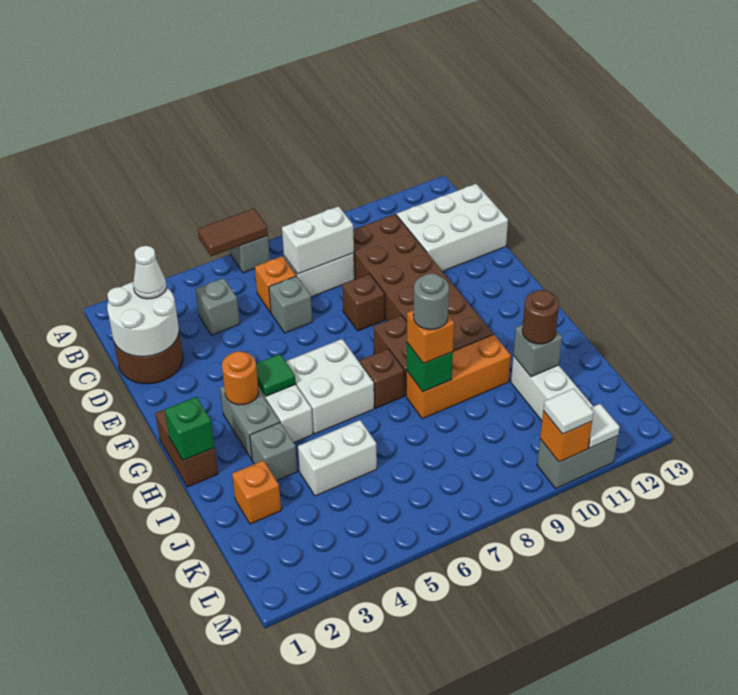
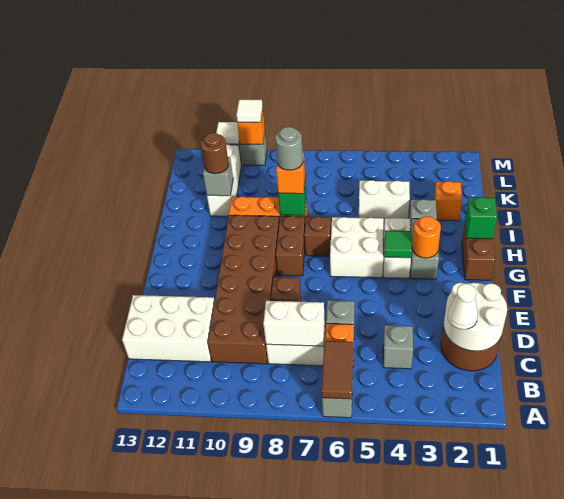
brown tile A5:A6 level 2 -> brown tile A6:B6 level 2

